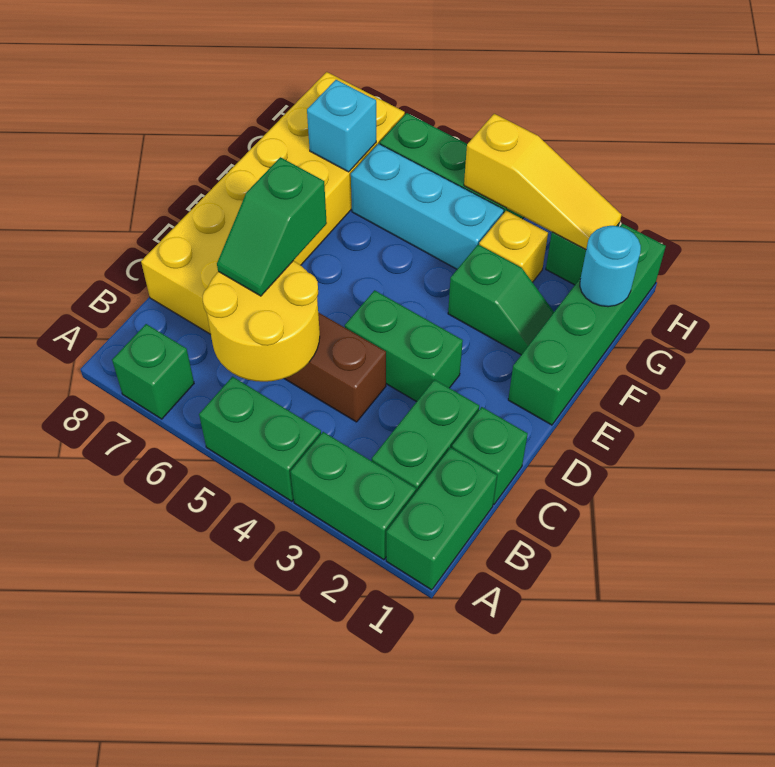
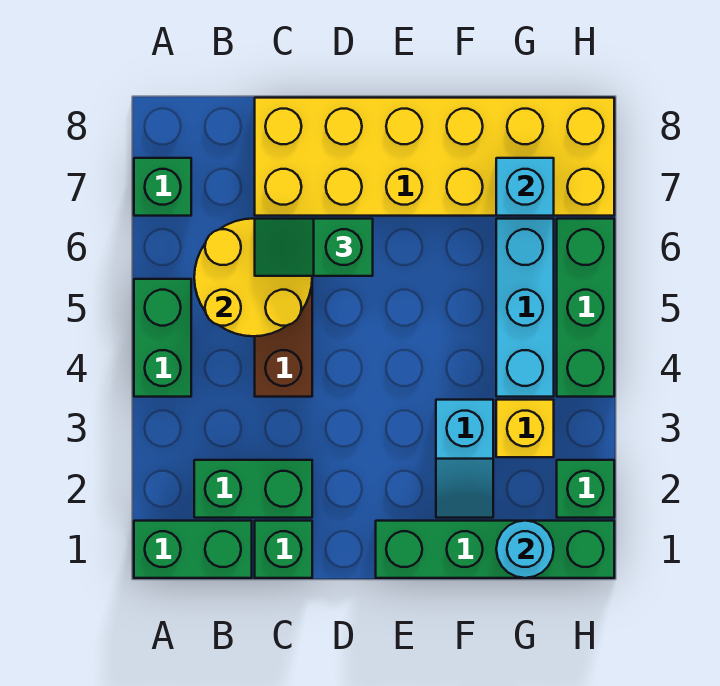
green brick A2:A3 level 1 -> none
green brick D3:D4 level 1 -> none
green slope F2:F3 level 1 top 3 -> cyan slope F2:F3 level 1 top 3
yellow slope H2:H4 level 2 top 4 -> none

